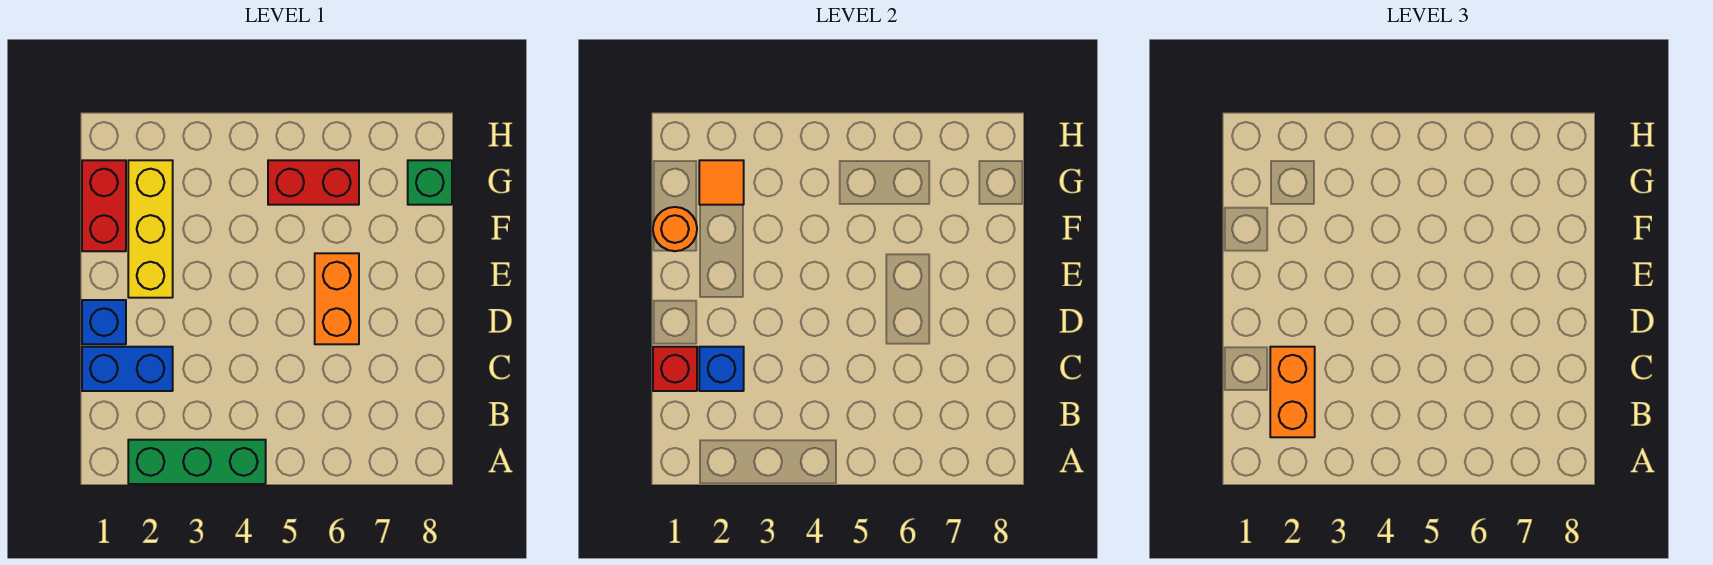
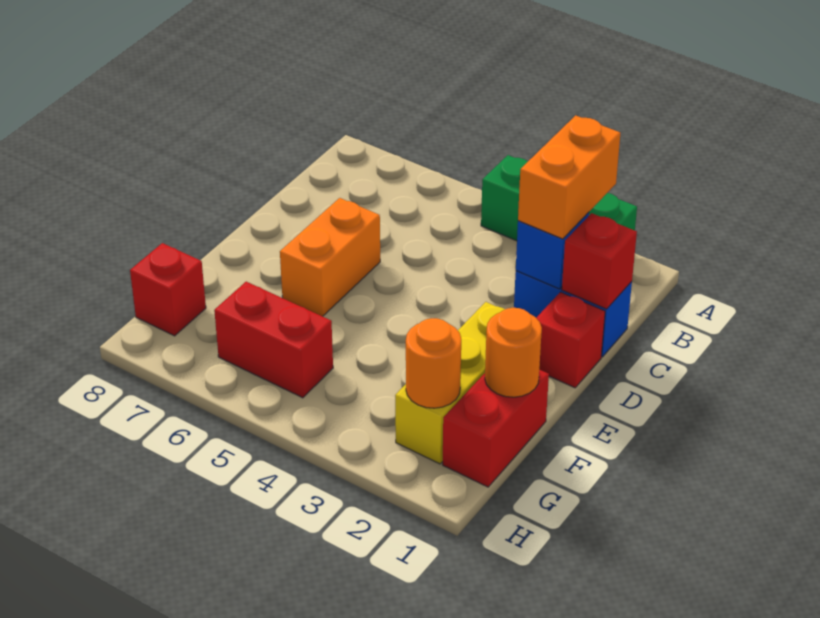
blue brick D1 level 1 -> red brick D1 level 1
orange tile G2 level 2 -> orange round brick G2 level 2
green brick G8 level 1 -> red brick G8 level 1

